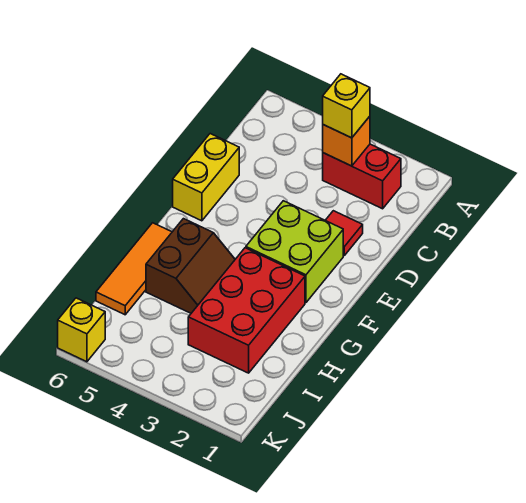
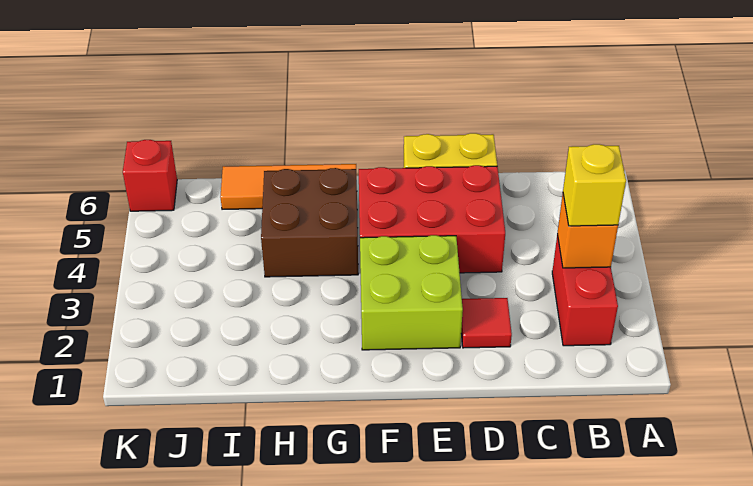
red brick G2:I3 level 1 -> red brick D4:F5 level 1
brown slope G4:H5 level 1 top 5 -> brown brick G4:H5 level 1
yellow brick K6 level 1 -> red brick K6 level 1

